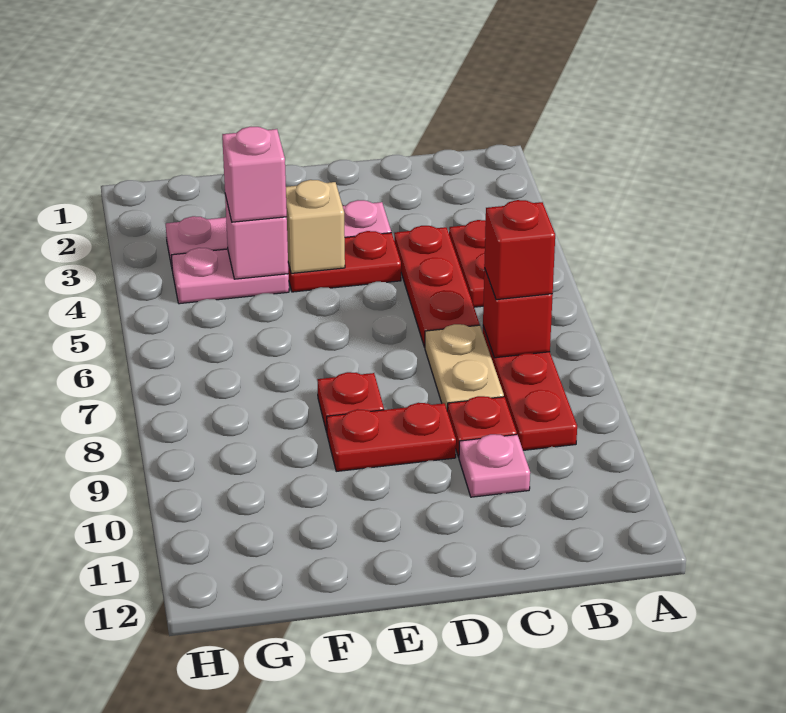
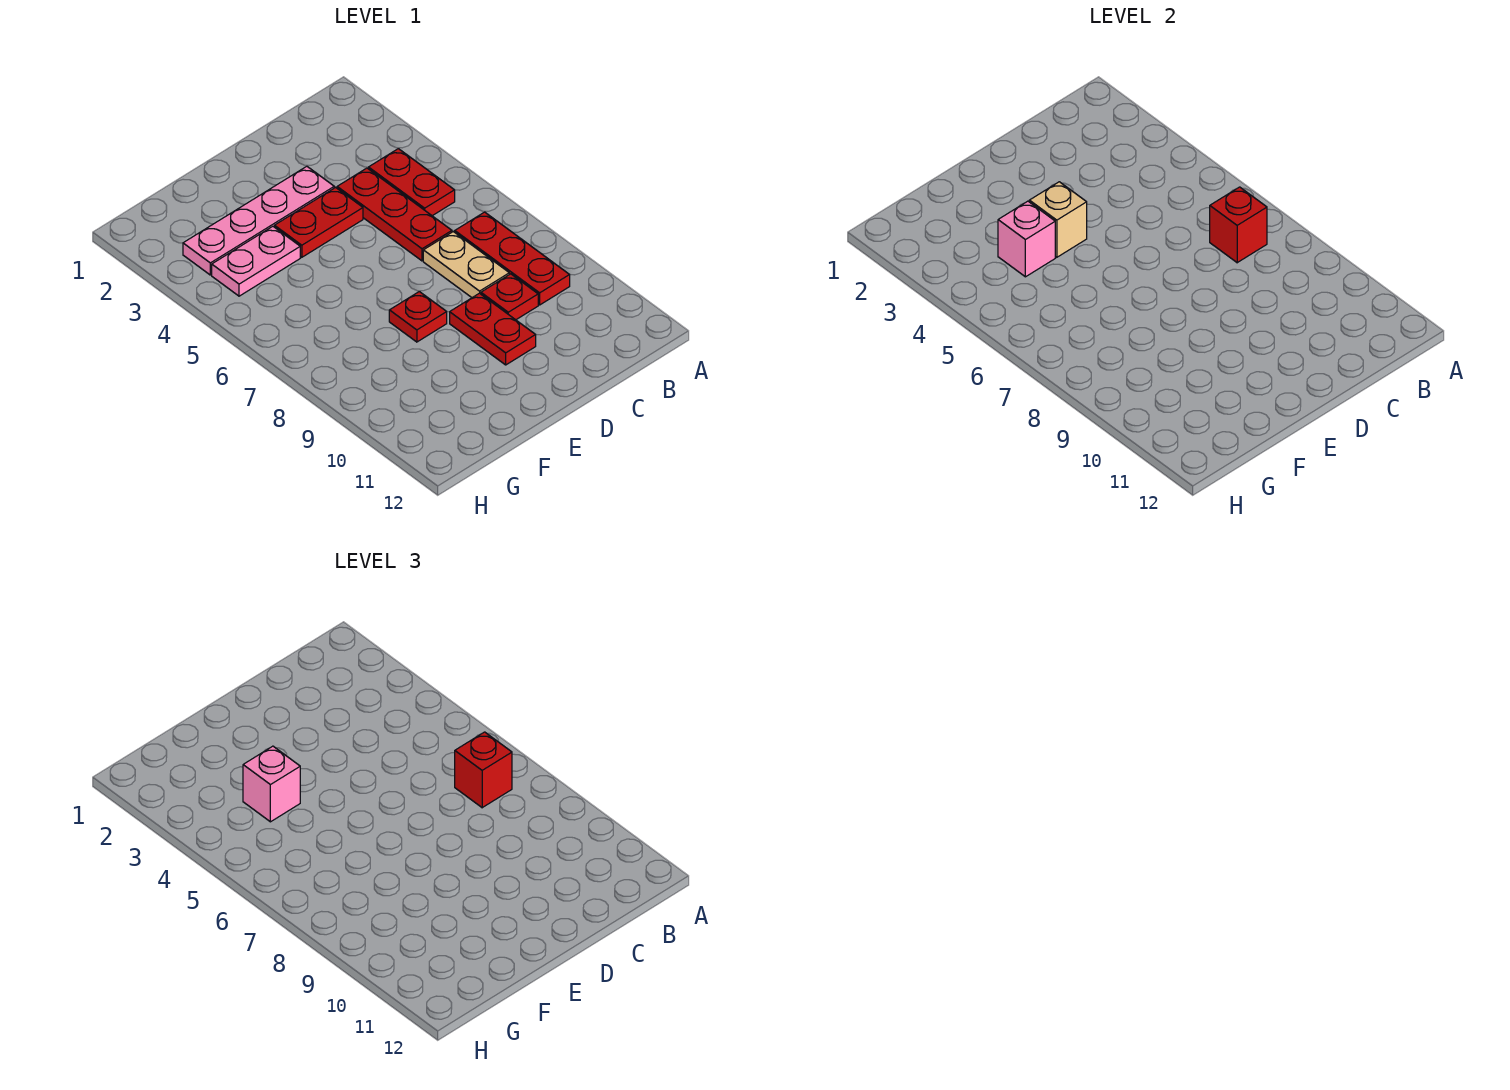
pink plate C10 level 1 -> none
red plate D9:E9 level 1 -> red plate D9:D10 level 1

